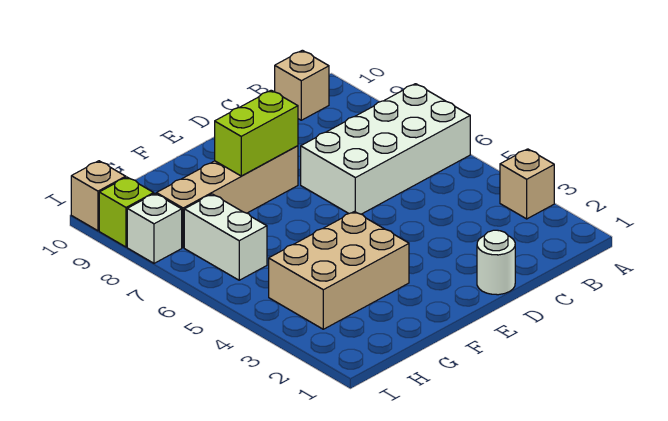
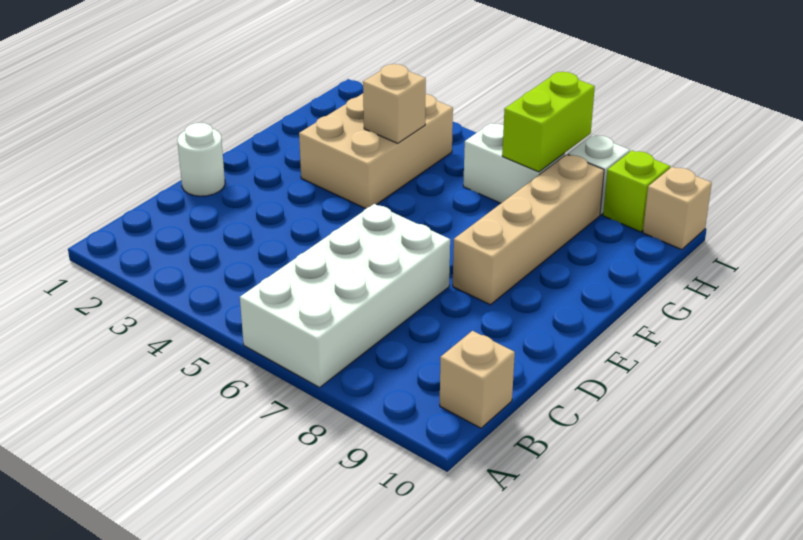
tan brick A3 level 1 -> tan brick G4 level 2
lime brick E8:F8 level 2 -> lime brick H7:I7 level 2

